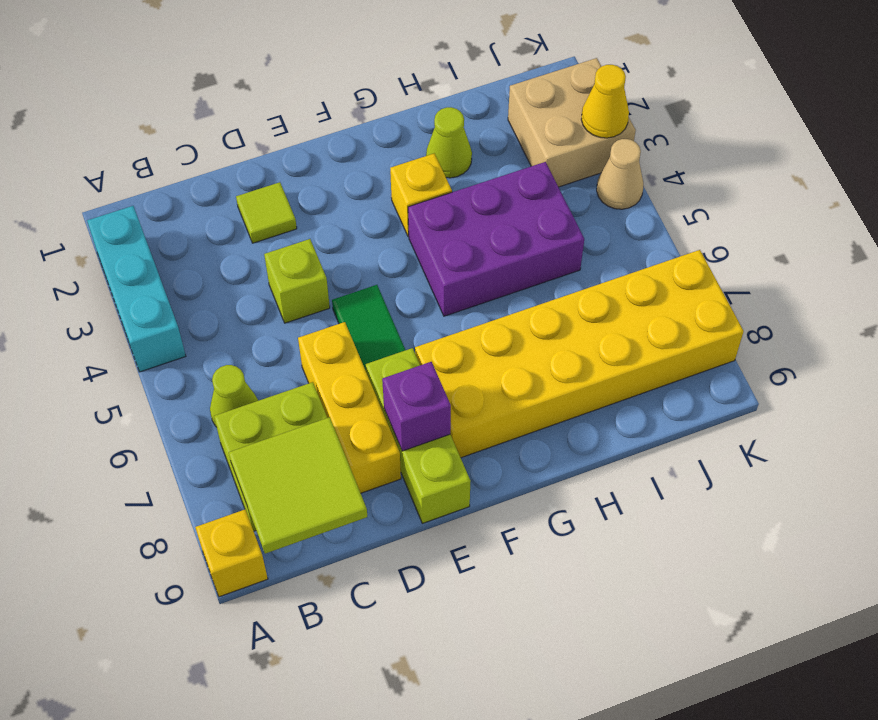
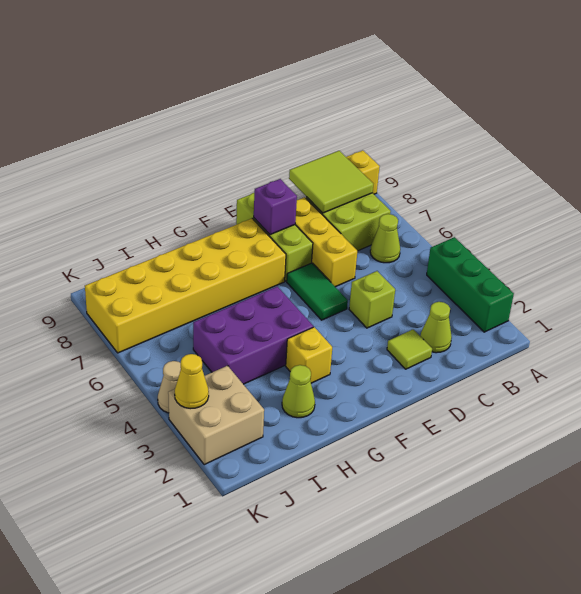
cyan brick A2:A4 level 1 -> green brick A2:A4 level 1
none -> lime cone C2 level 1

